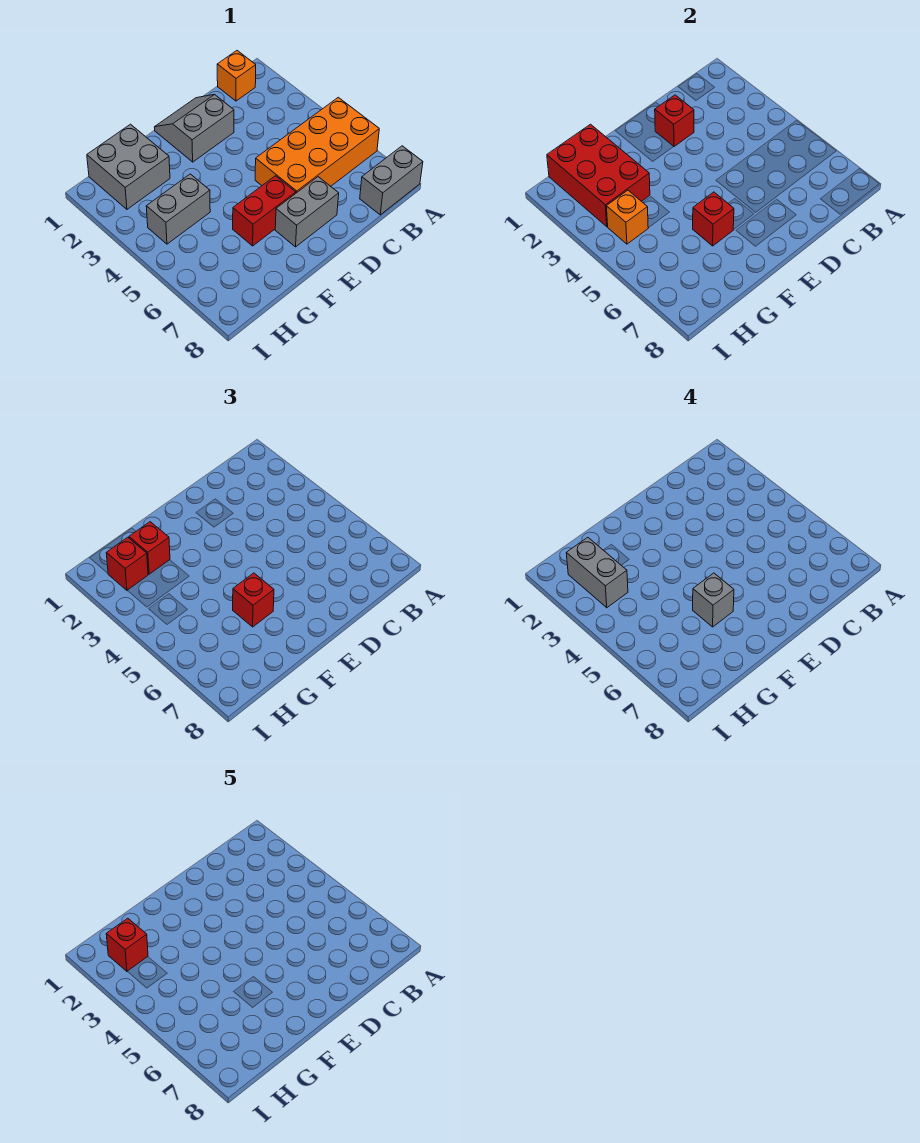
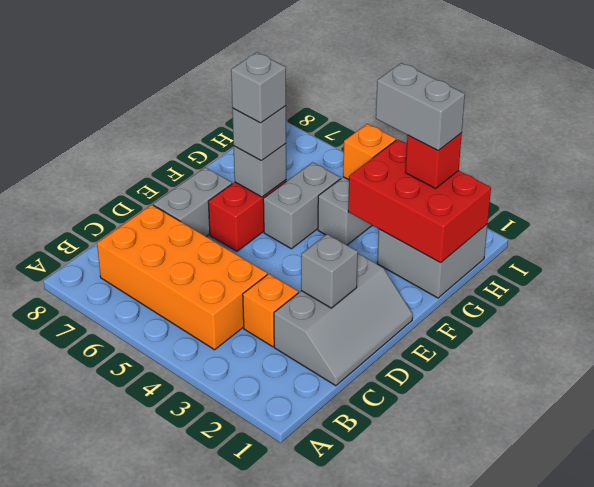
orange brick A5:D6 level 1 -> orange brick B4:C7 level 1
grey brick A8:B8 level 1 -> grey brick F5:G5 level 1
orange brick B1 level 1 -> orange brick C3 level 1
grey slope D1:E2 level 1 top 2 -> grey slope C1:E2 level 1 top 2
red brick D2 level 2 -> grey brick D2 level 2
red brick F6 level 2 -> grey brick F6 level 2
red brick F6 level 3 -> grey brick F6 level 3
red brick G2 level 3 -> none
red brick H2 level 5 -> none

